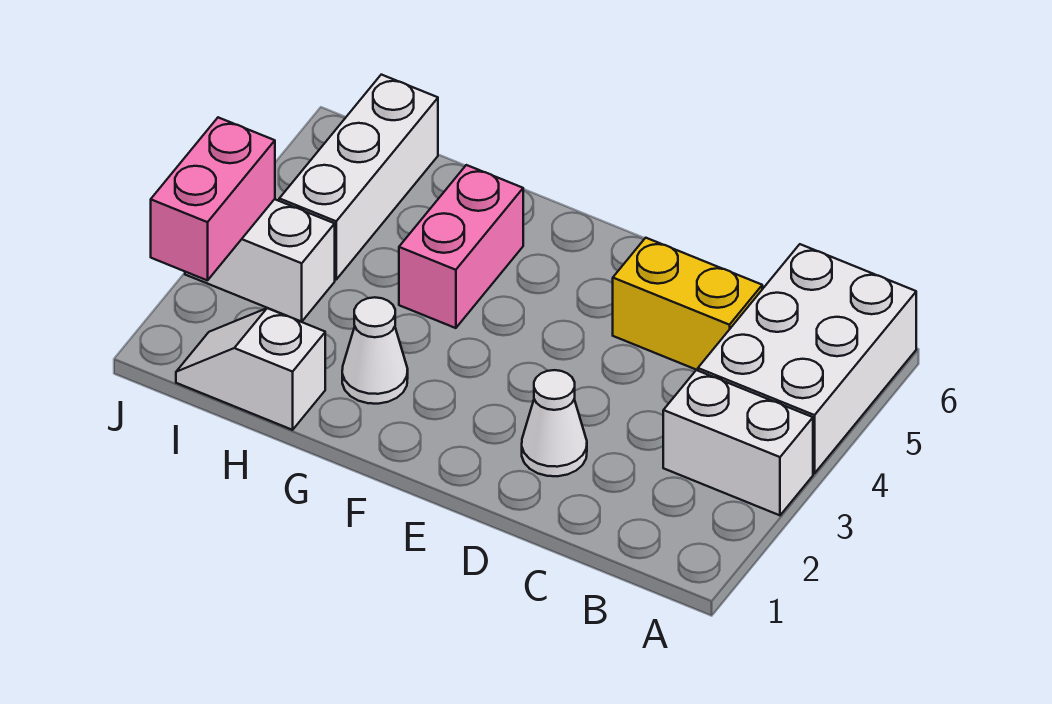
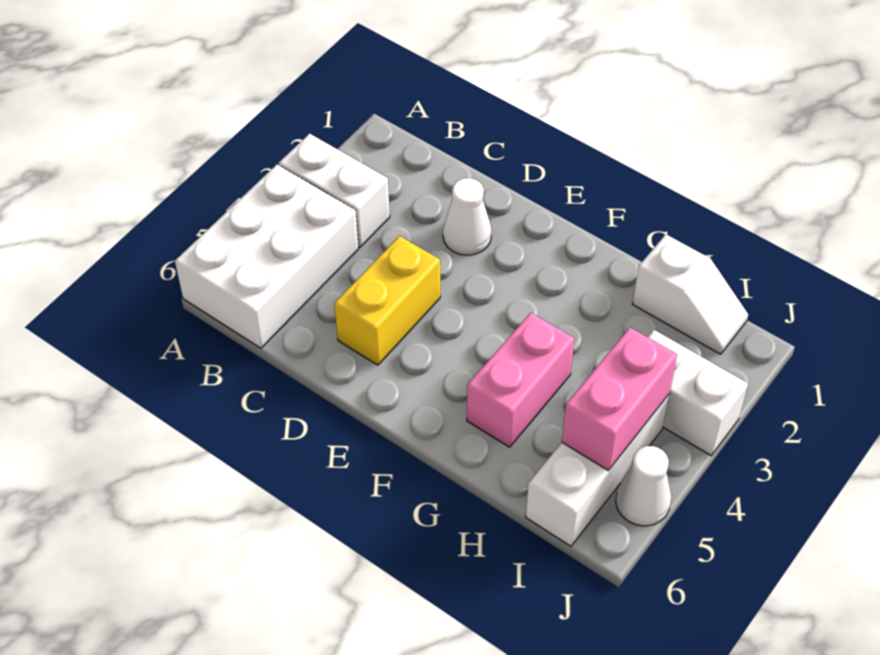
yellow brick C5:D5 level 1 -> yellow brick D4:D5 level 1
white cone G2 level 1 -> white cone J5 level 1
pink brick J2:J3 level 2 -> pink brick I4:I5 level 2

